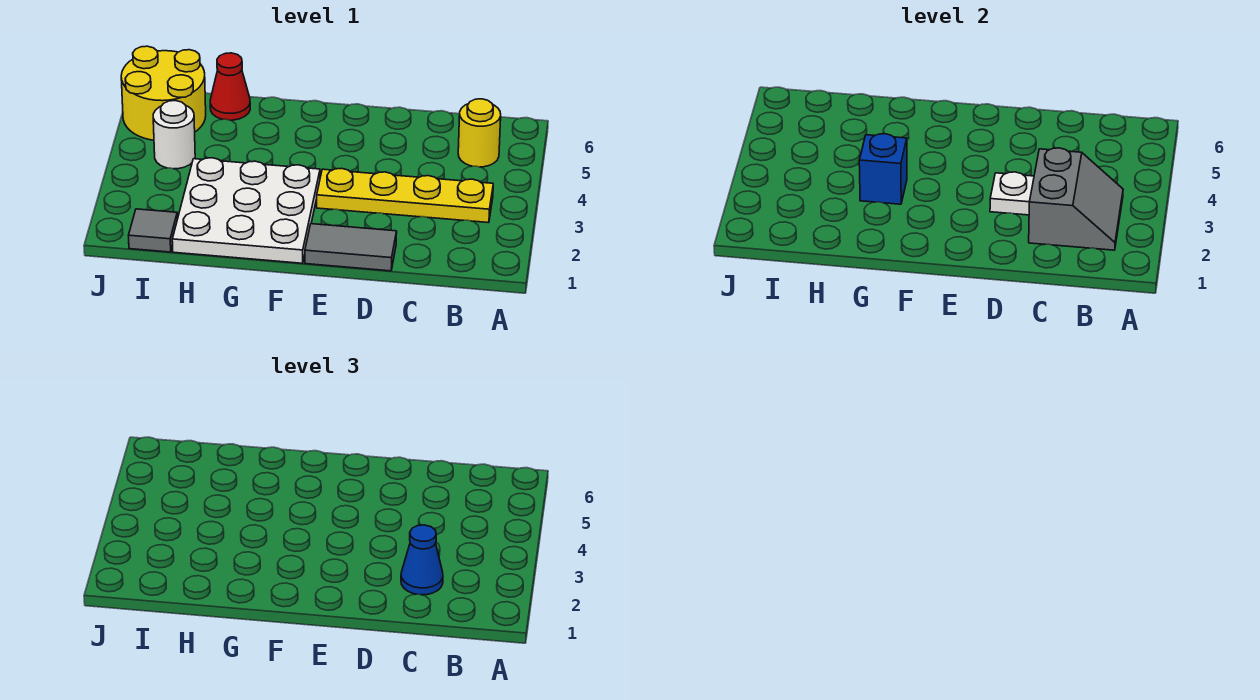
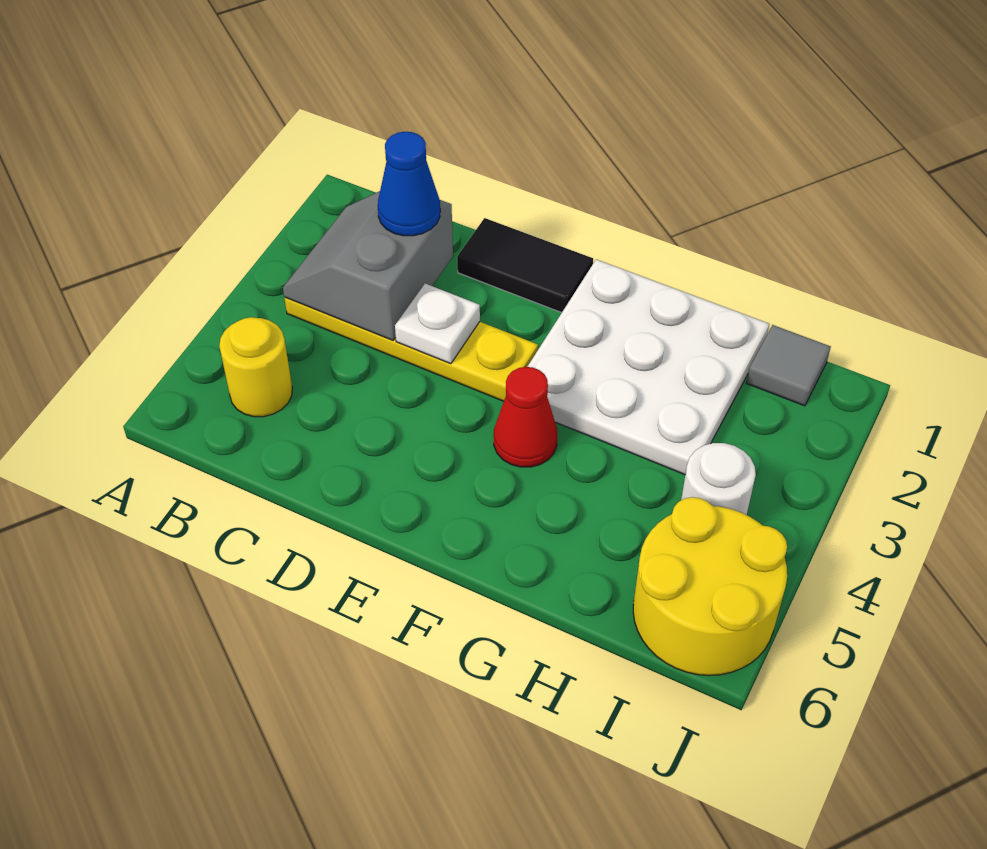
grey tile D1:E1 level 1 -> black tile D1:E1 level 1
blue brick G3 level 2 -> none
red cone H6 level 1 -> red cone F4 level 1

